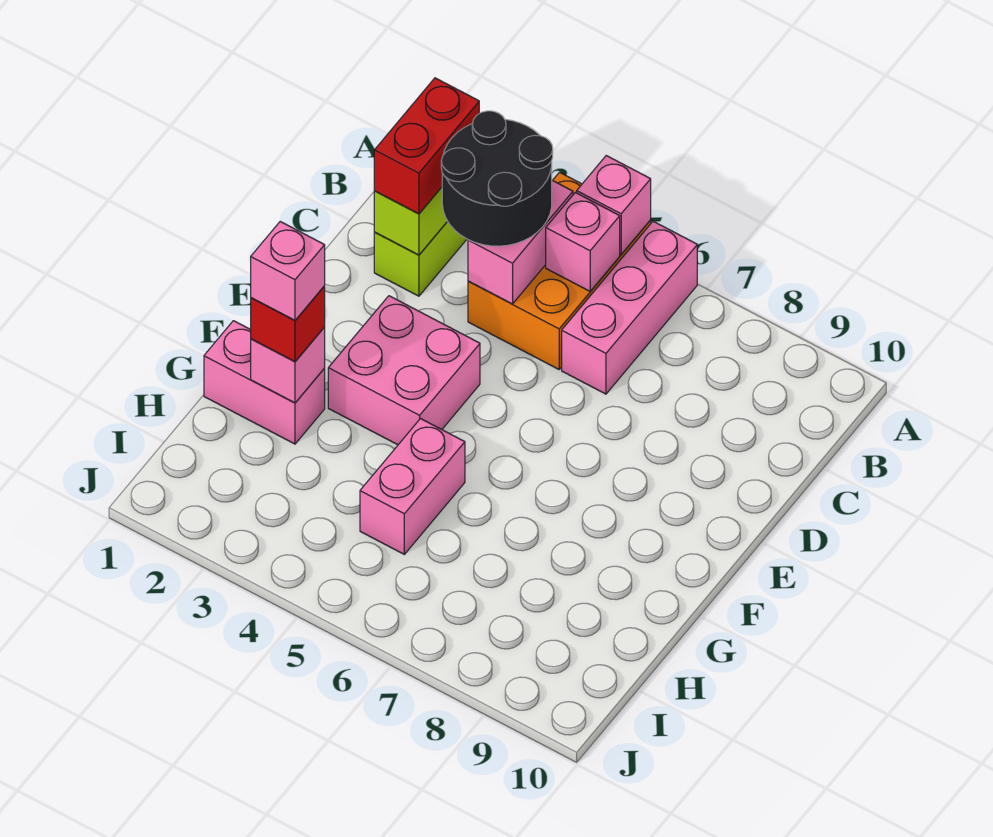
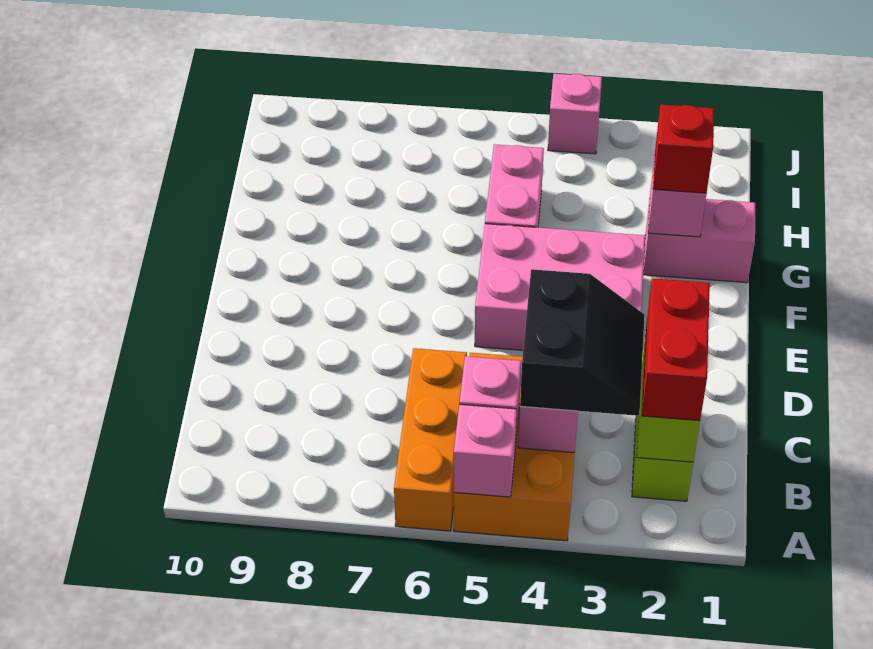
pink brick A6:C6 level 1 -> orange brick A6:C6 level 1
black round brick B3:C4 level 3 -> black slope B3:C4 level 3 top 4
pink brick E3:F4 level 1 -> pink brick E3:F5 level 1
pink brick G2 level 4 -> pink brick J4 level 1

